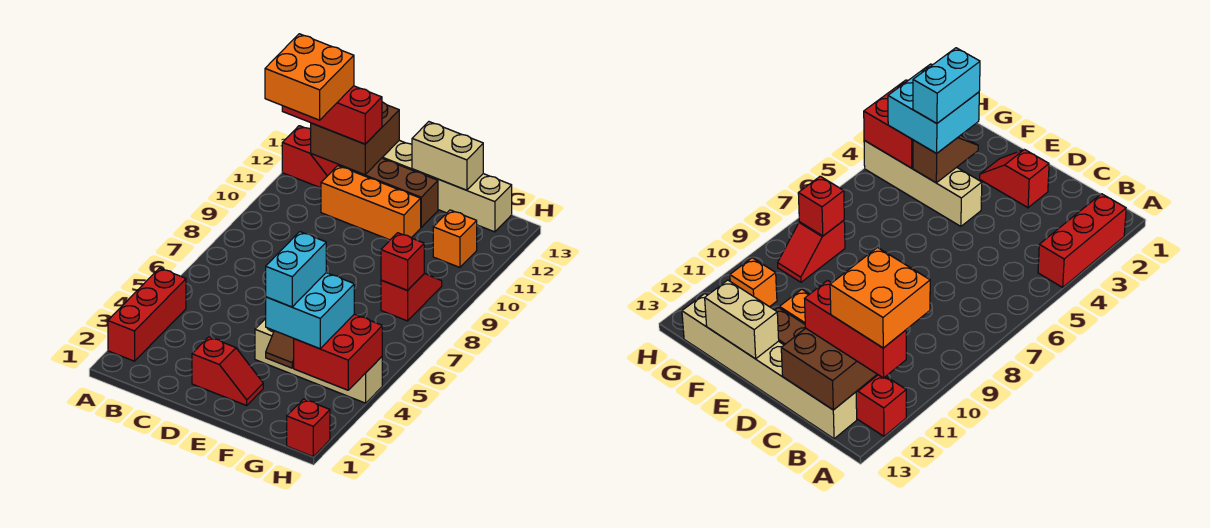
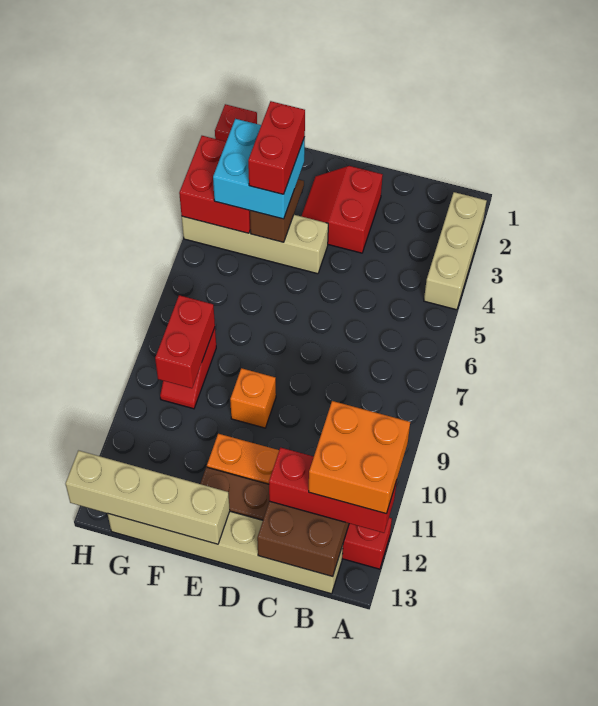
red brick A2:A4 level 1 -> tan brick A2:A4 level 1
red slope D2:E2 level 1 top D -> red slope D2:E3 level 1 top D
tan brick E13:F13 level 2 -> tan brick E13:H13 level 2
cyan brick F3:F4 level 4 -> red brick F3:F4 level 4
red brick G8 level 2 -> red brick G8:G9 level 2
orange brick G11 level 1 -> orange brick E9 level 1

